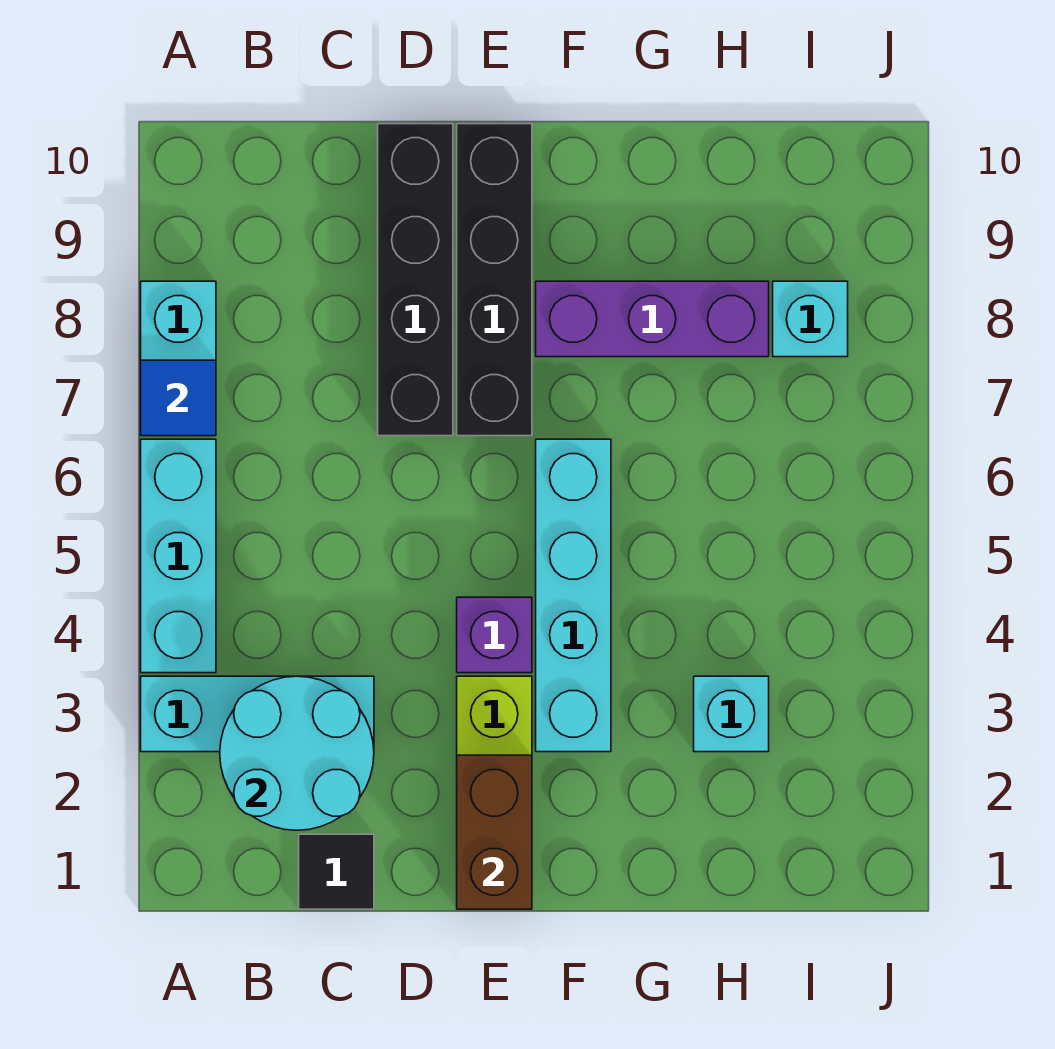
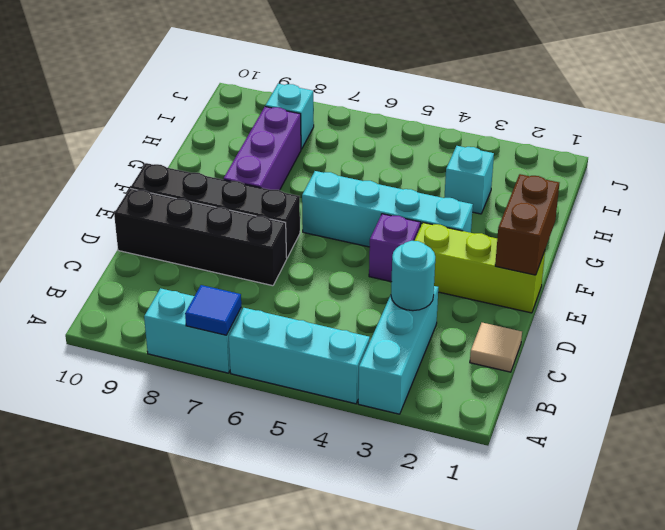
cyan round brick B2:C3 level 2 -> cyan round brick C3 level 2
black tile C1 level 1 -> tan tile C1 level 1
brown brick E1:E2 level 2 -> brown brick E1:F1 level 2

